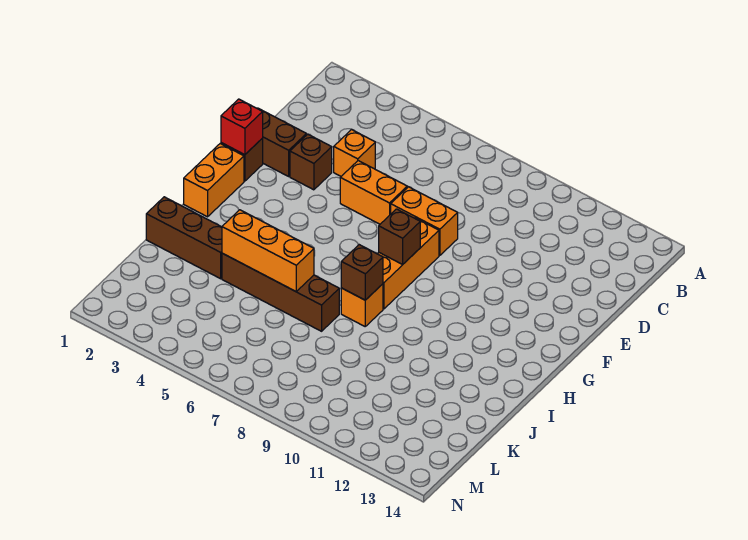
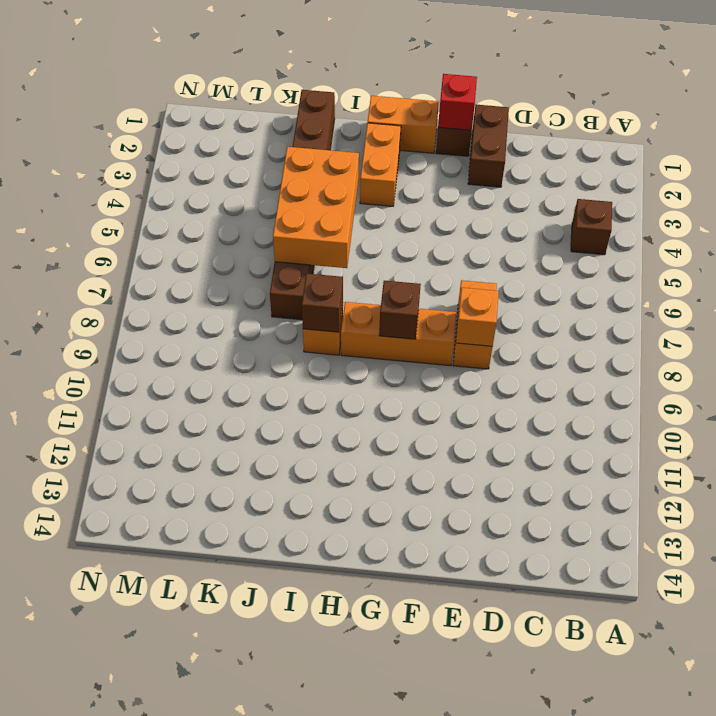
orange brick D4 level 1 -> orange brick E8 level 2
brown brick E3 level 1 -> brown brick B4 level 1
orange brick E5:E6 level 1 -> orange brick H2:H3 level 1
orange brick J4:J6 level 2 -> orange brick I4:J6 level 2

